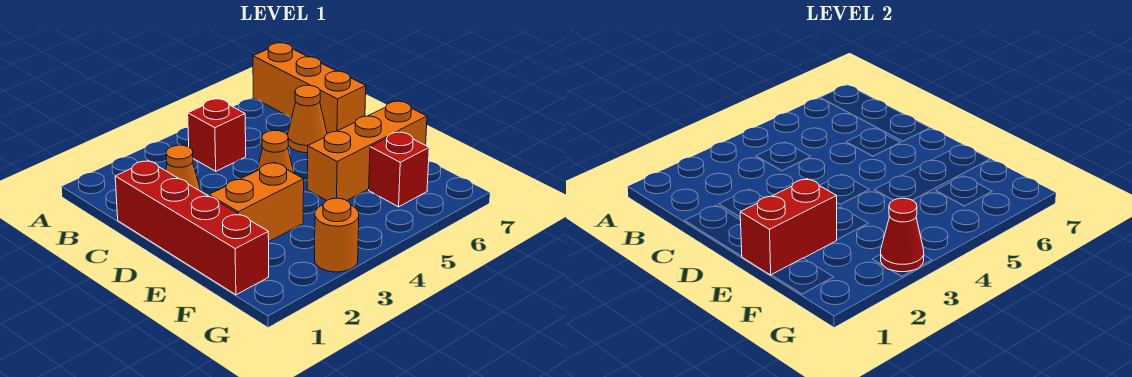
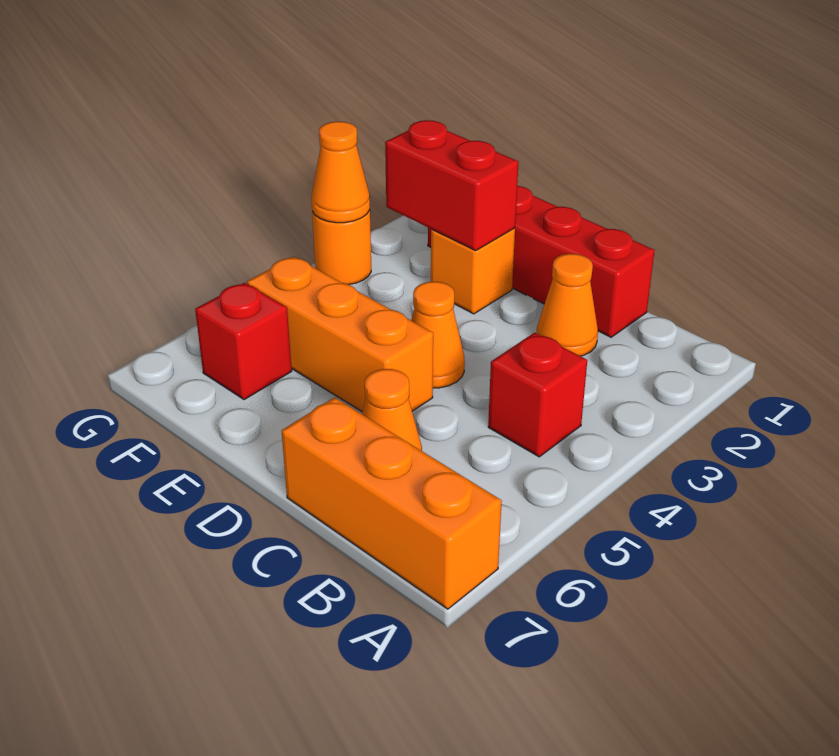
red brick E1:E2 level 2 -> red brick E2:F2 level 2
orange brick E2:E3 level 1 -> orange brick E2 level 1
orange brick E5:E7 level 1 -> orange brick D5:F5 level 1
red cone G3 level 2 -> orange cone G3 level 2

